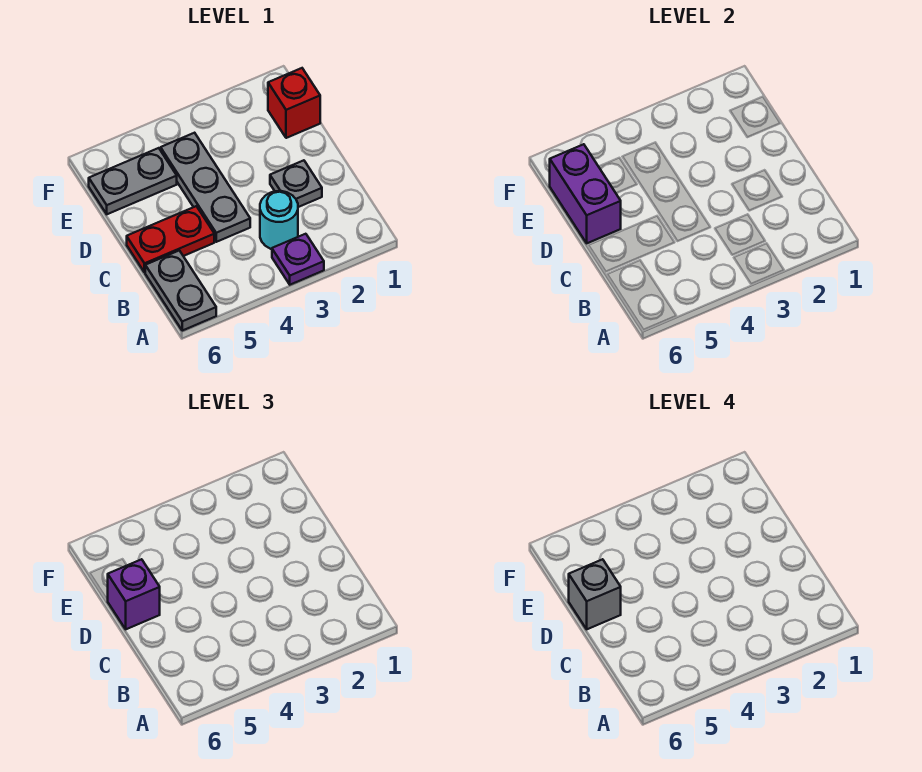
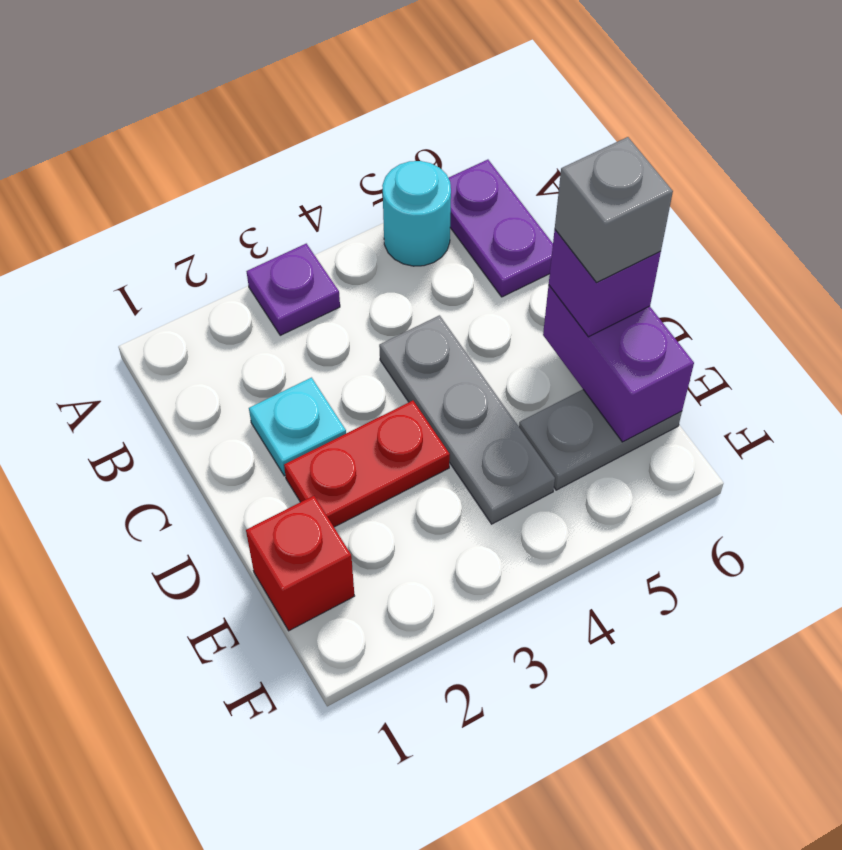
grey plate A6:B6 level 1 -> purple plate A6:B6 level 1
cyan round brick B3 level 1 -> cyan round brick A5 level 1
grey plate C2 level 1 -> cyan plate C2 level 1
red plate C5:C6 level 1 -> red plate D2:D3 level 1

